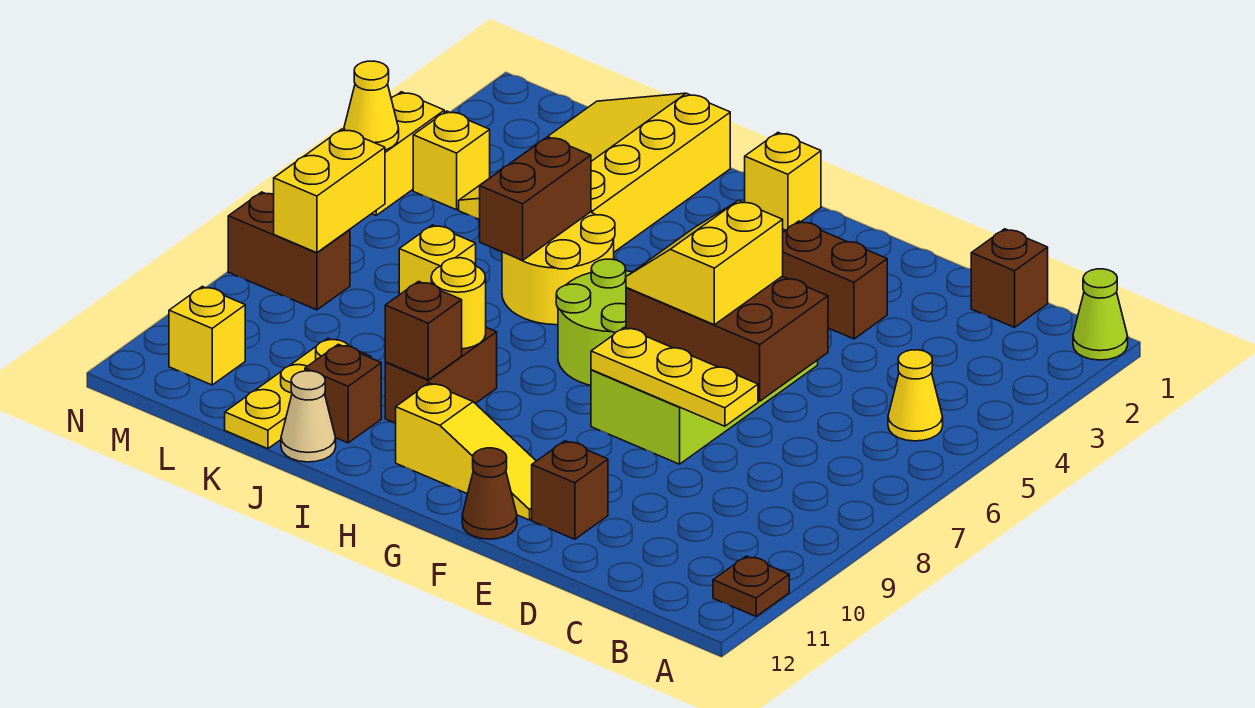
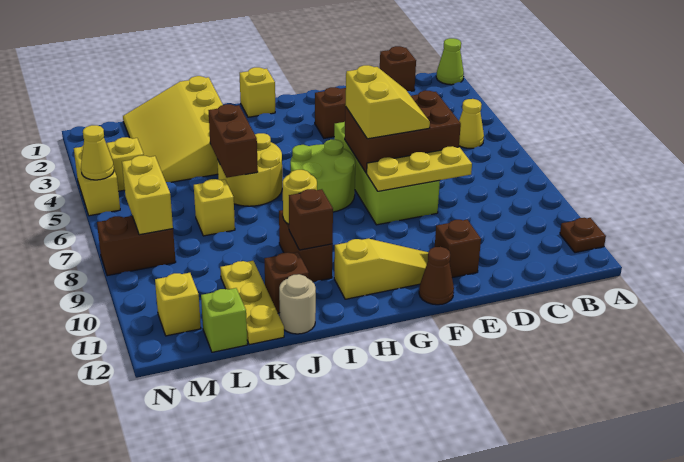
yellow slope E6:F7 level 3 top E -> yellow slope E6:F7 level 3 top F
tan cone J12 level 1 -> tan round brick J12 level 1
none -> lime brick L12 level 1

